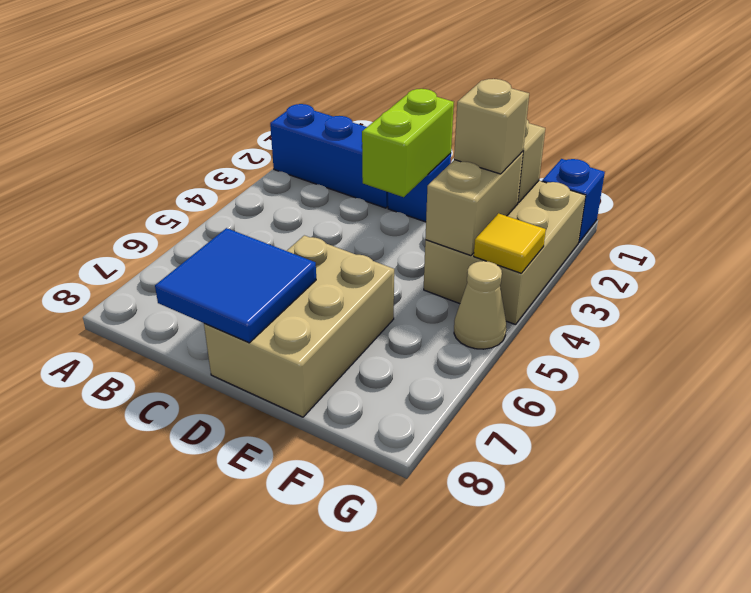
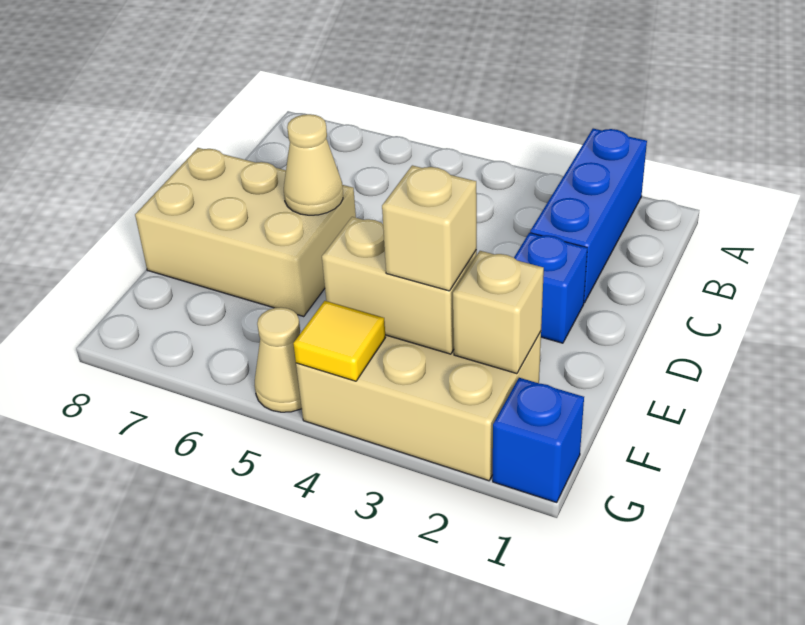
blue tile C7:D8 level 2 -> none
lime brick D2:D3 level 2 -> none
none -> tan cone D6 level 2

